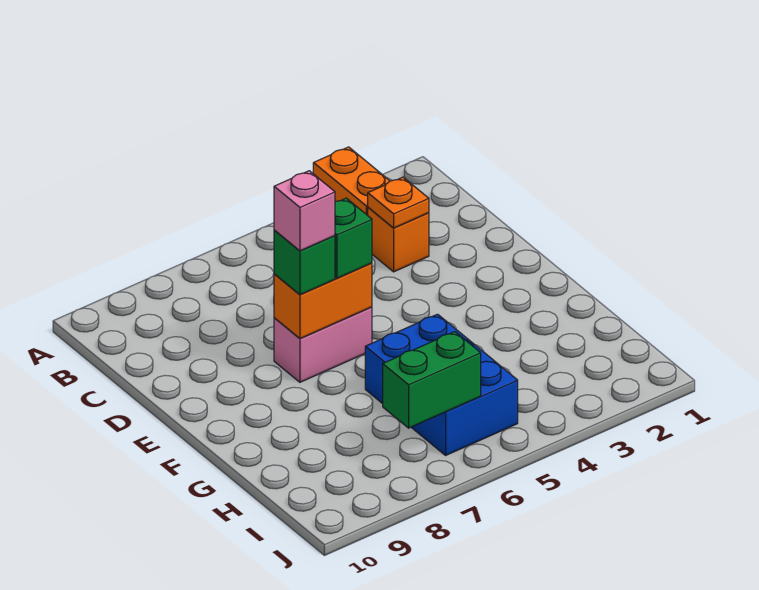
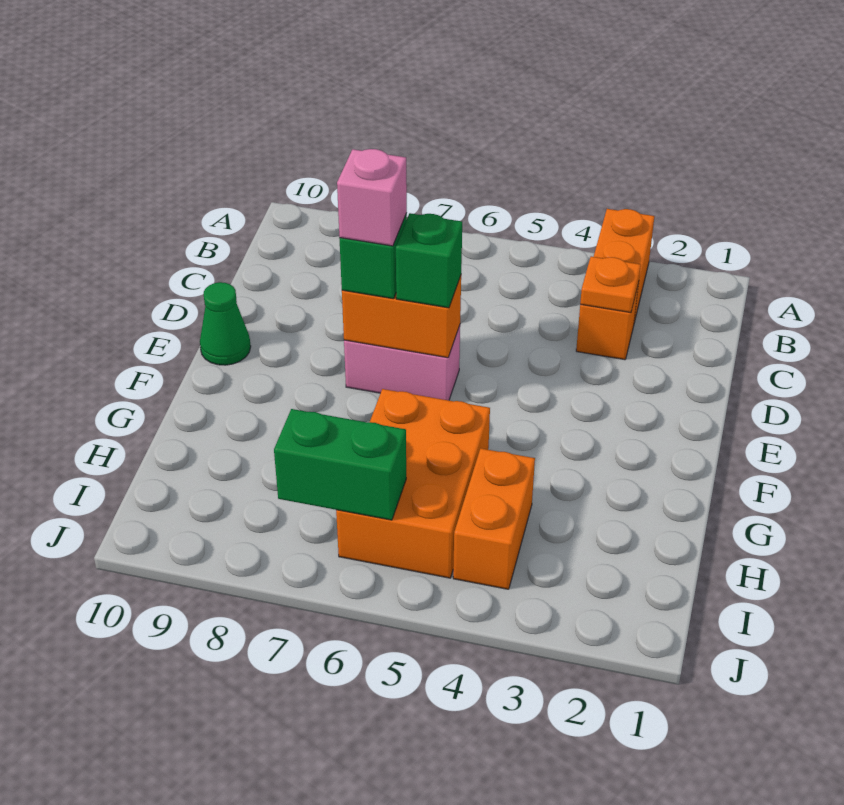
none -> green cone E10 level 1
blue brick G5:I6 level 1 -> orange brick G5:I6 level 1
none -> orange brick H4:I4 level 1

